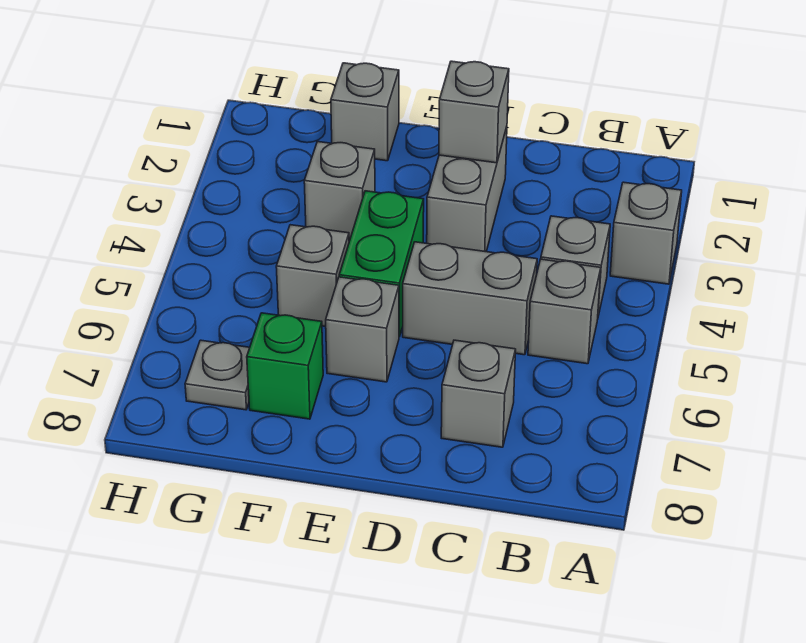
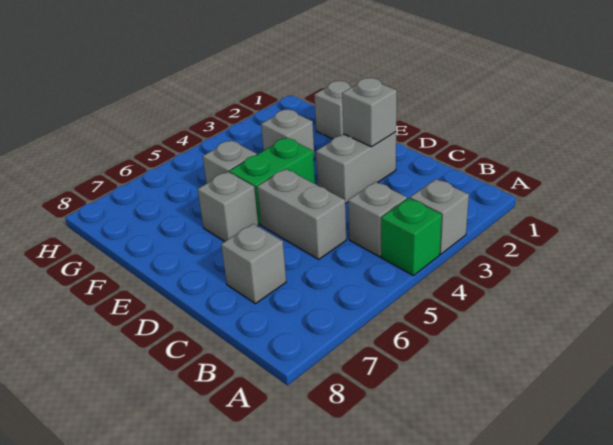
grey brick B5 level 1 -> none
green brick F7 level 1 -> green brick A4 level 1
grey plate G7 level 1 -> none

